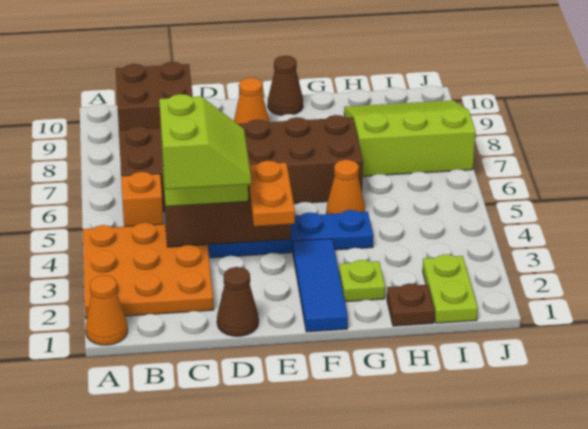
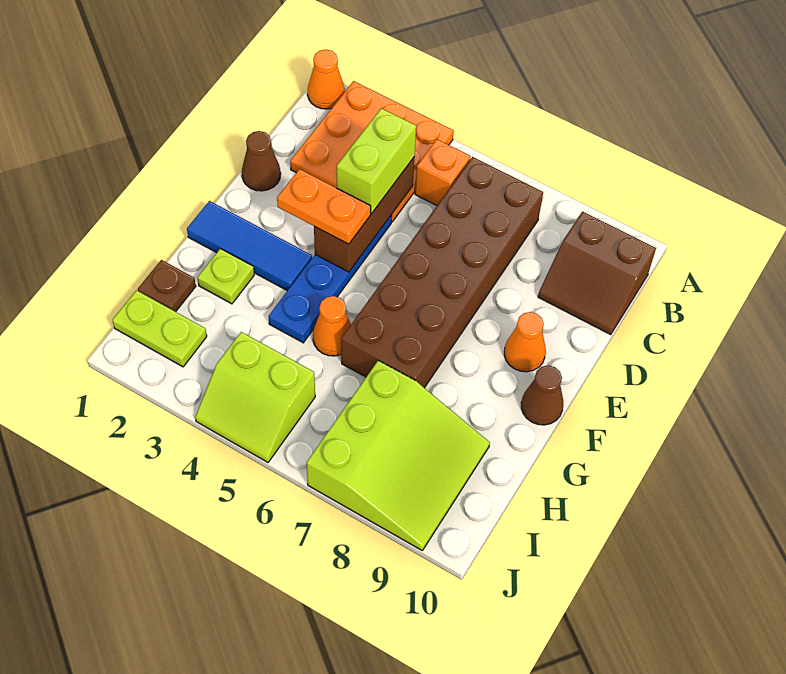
brown brick B9:C10 level 1 -> brown slope B9:C10 level 1 top B
lime slope C3:D4 level 4 top C -> lime slope I4:J5 level 1 top I

